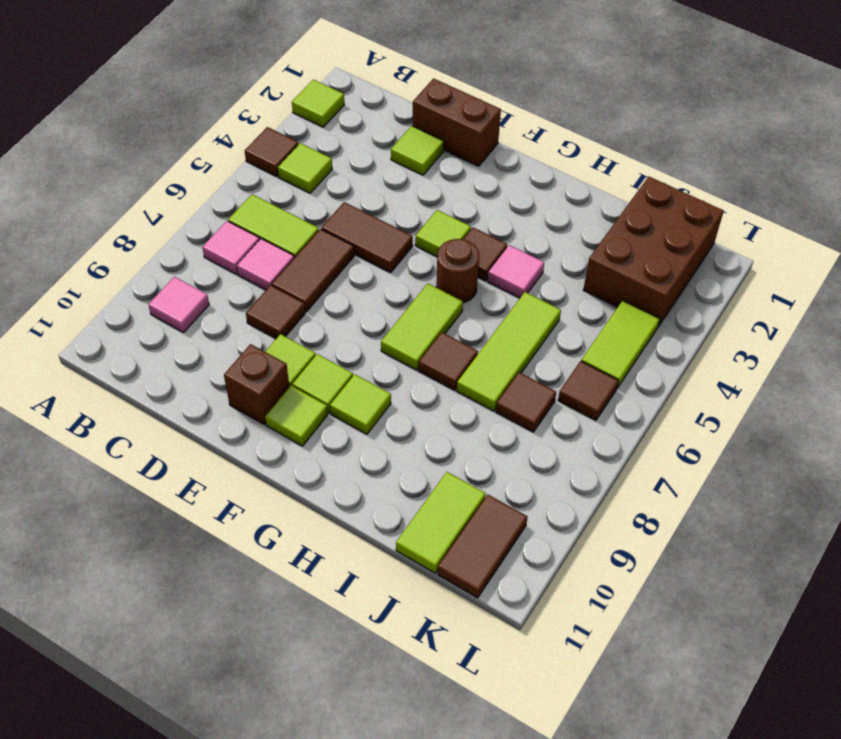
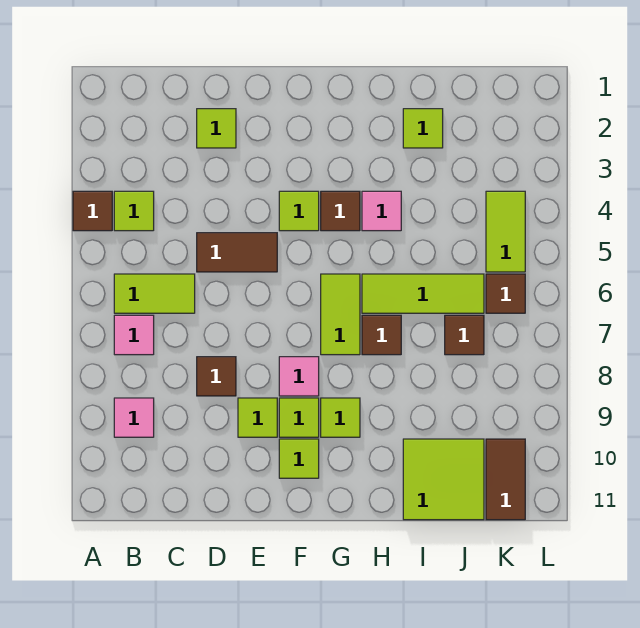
lime tile A2 level 1 -> lime tile I2 level 1
pink tile C7 level 1 -> pink tile F8 level 1
brown brick D1:E1 level 1 -> none
brown tile D6:D7 level 1 -> none
brown brick E10 level 1 -> none
brown round brick G5 level 1 -> none
lime tile I5:I7 level 1 -> lime tile H6:J6 level 1
brown brick J1:K3 level 1 -> none
lime tile J10:J11 level 1 -> lime tile I10:J11 level 1

